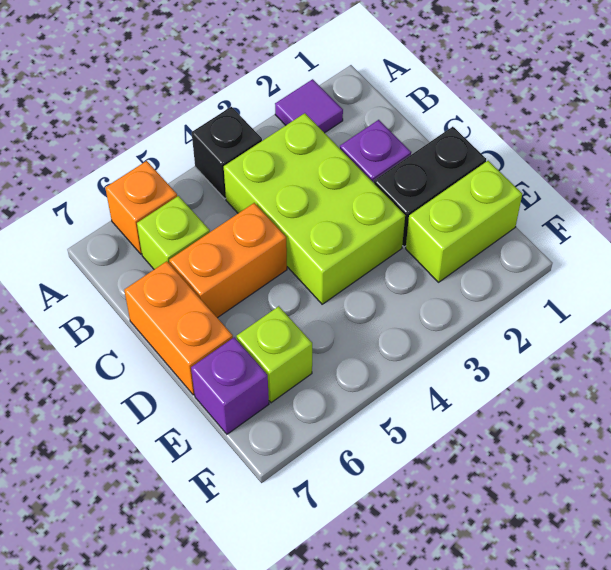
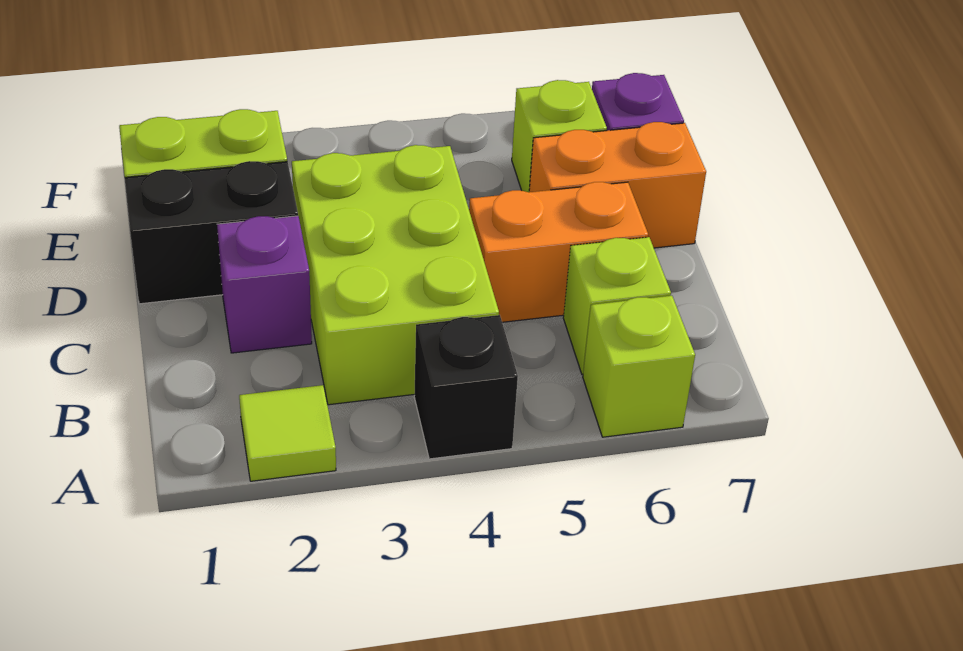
purple tile A2 level 1 -> lime tile A2 level 1
orange brick A6 level 1 -> lime brick A6 level 1
orange brick C7:D7 level 1 -> orange brick D6:D7 level 1

